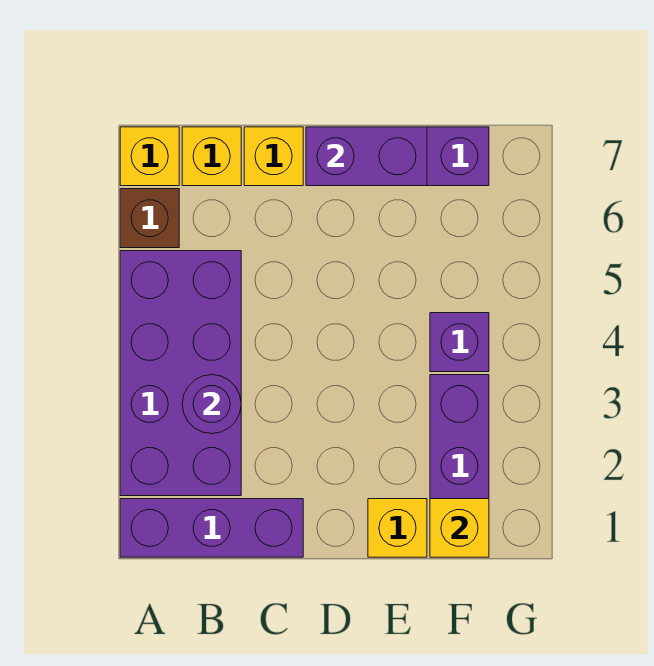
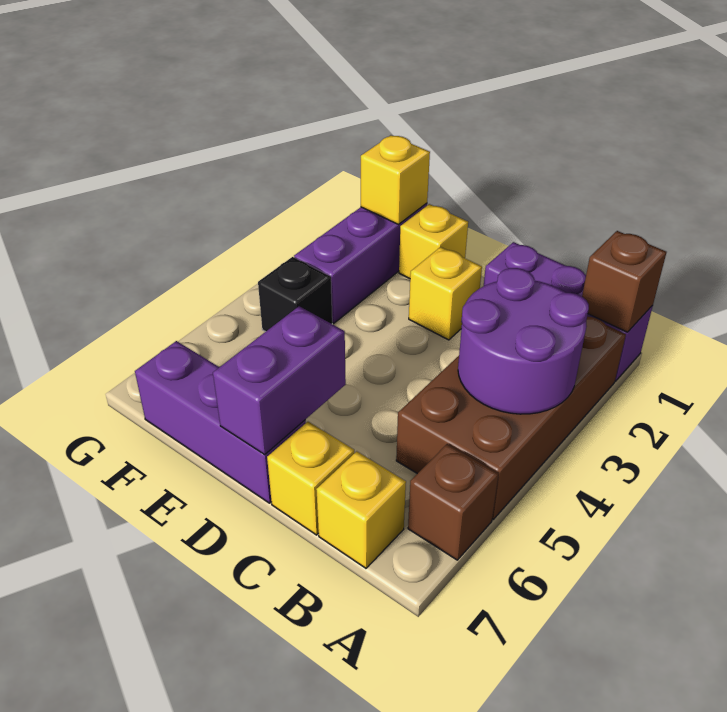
none -> brown brick A1 level 2
purple brick A2:B5 level 1 -> brown brick A2:B5 level 1
yellow brick A7 level 1 -> yellow brick D2 level 1
purple round brick B3 level 2 -> purple round brick A3:B4 level 2
purple brick D7:E7 level 2 -> purple brick D6:D7 level 2
purple brick F4 level 1 -> black brick F4 level 1

